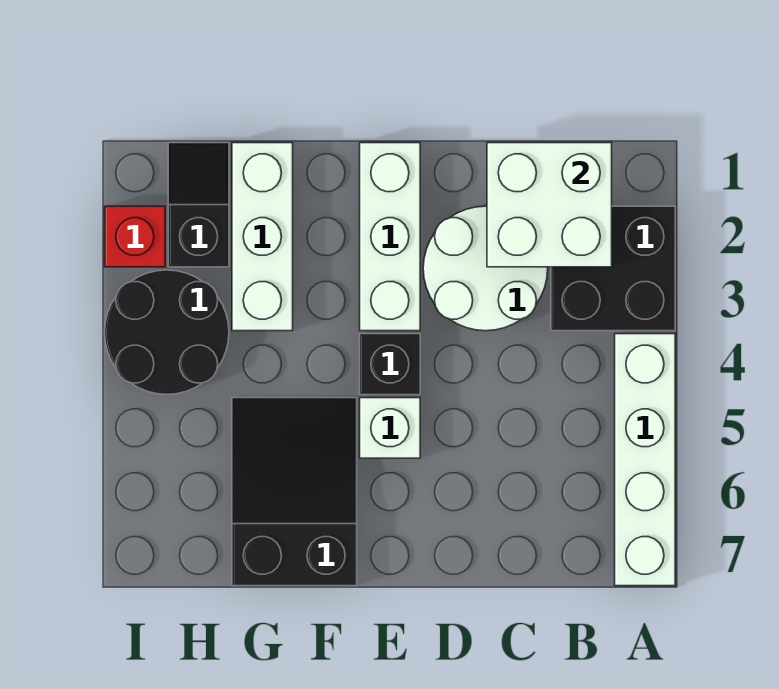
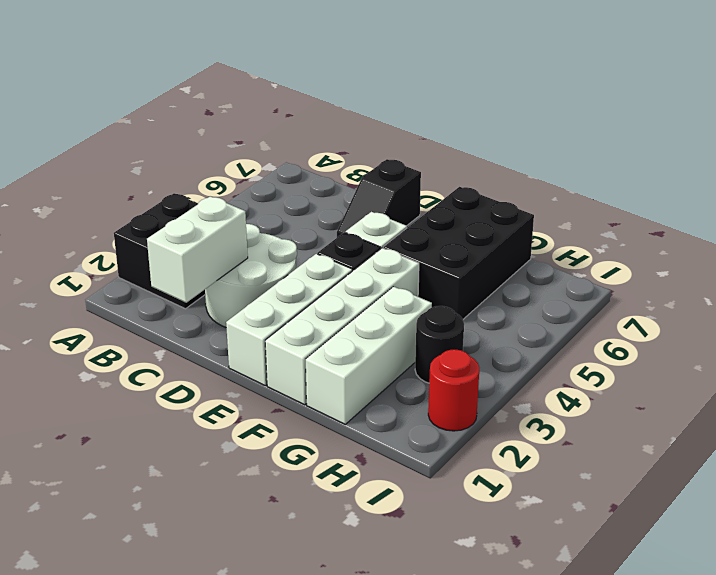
white brick A4:A7 level 1 -> white brick F1:F4 level 1
white brick B1:C2 level 2 -> white brick C1:C2 level 2
black slope F5:G7 level 1 top 7 -> black brick F5:G7 level 1
black slope H1:H2 level 1 top 2 -> black slope D6:D7 level 1 top 7
black round brick H3:I4 level 1 -> black round brick H3 level 1
red brick I2 level 1 -> red round brick I2 level 1

